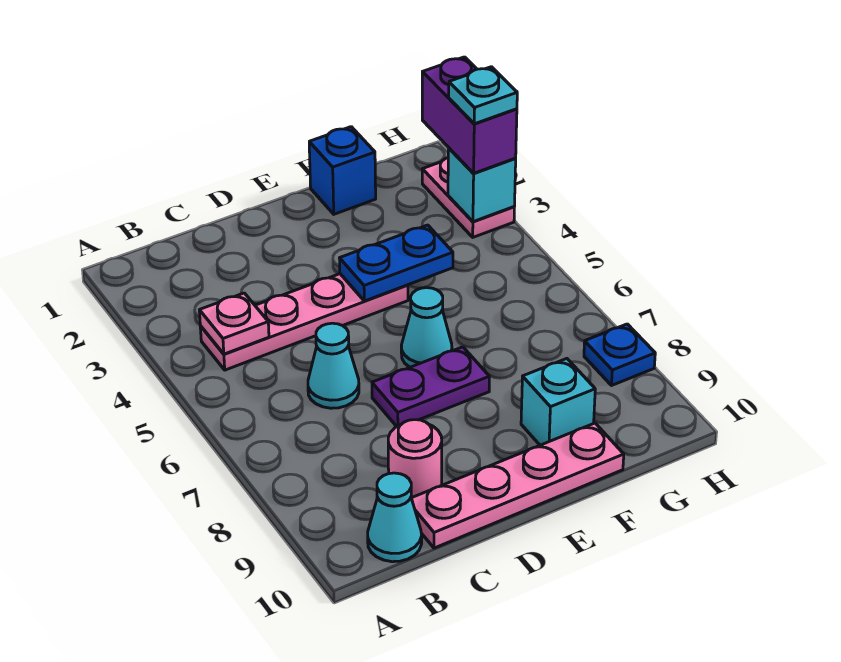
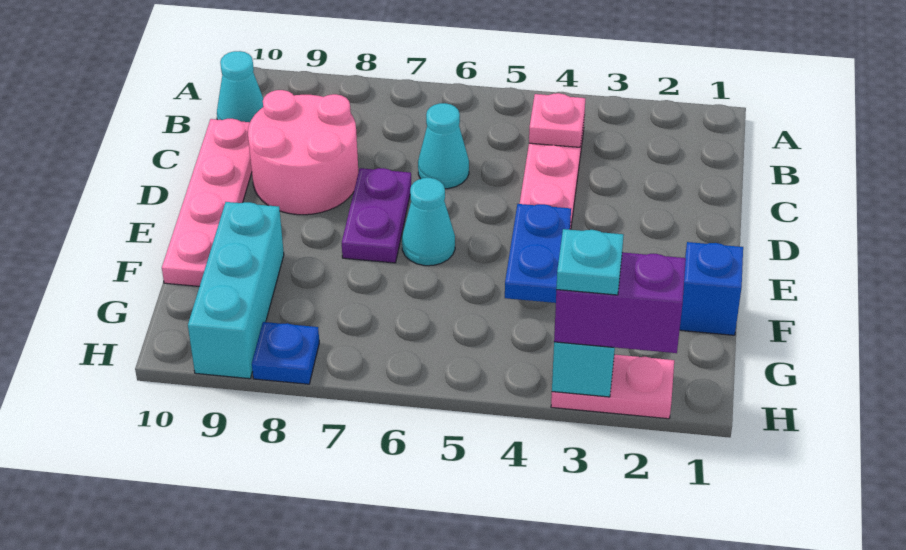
pink round brick C9 level 1 -> pink round brick C8:D9 level 1
cyan brick F9 level 1 -> cyan brick F9:H9 level 1

